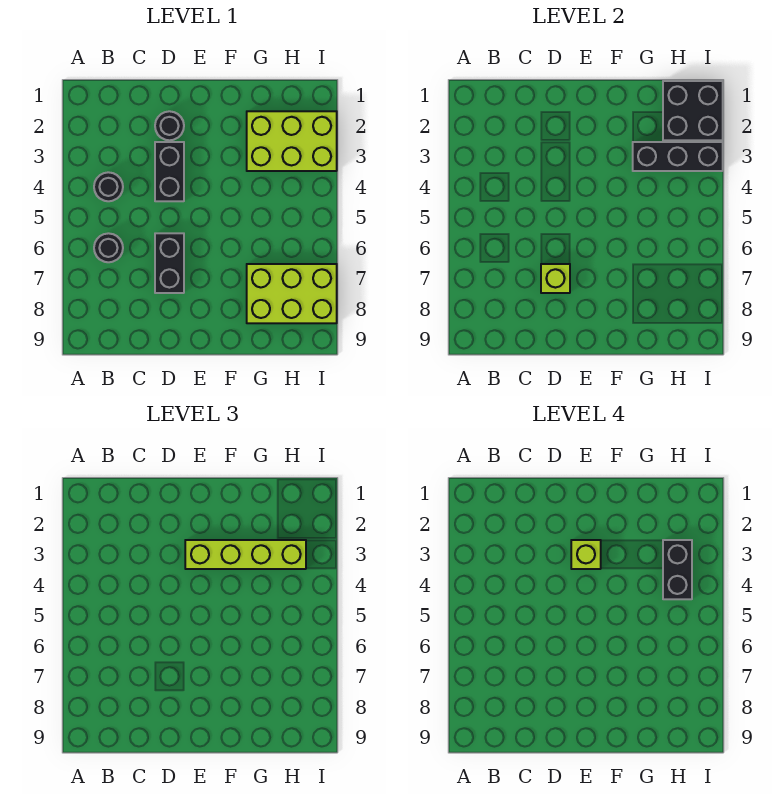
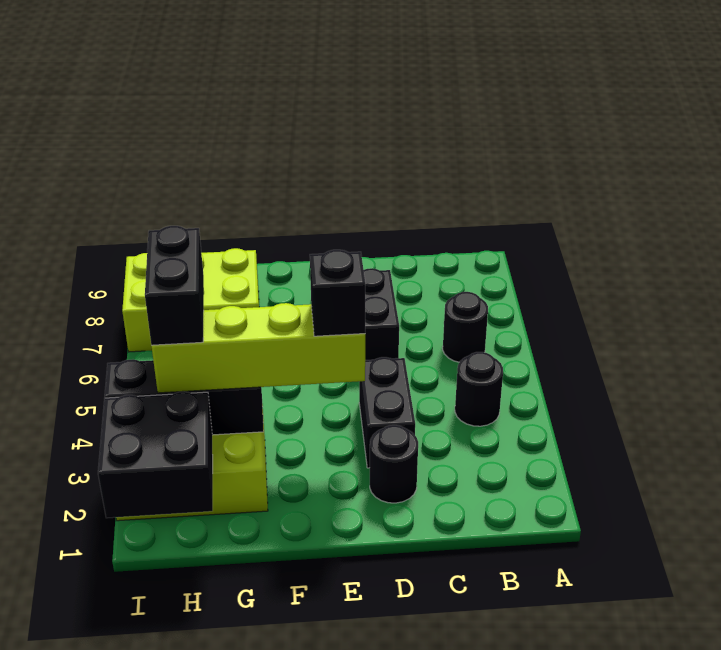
lime brick D7 level 2 -> none
lime brick E3 level 4 -> black brick E3 level 4

